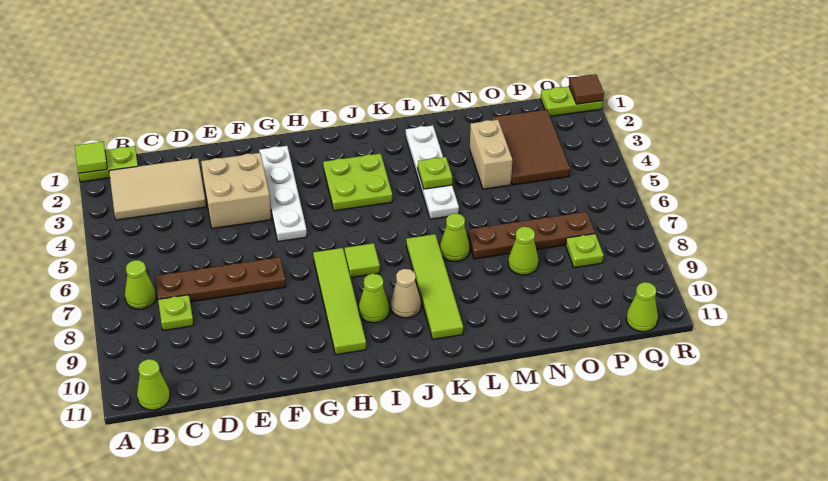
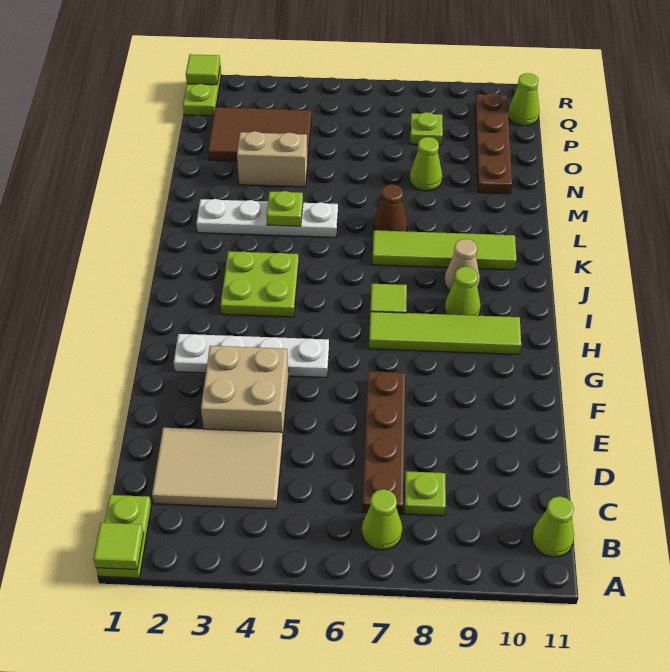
tan tile B2:D3 level 1 -> tan tile C2:D4 level 1
lime cone L7 level 1 -> brown cone L7 level 1
brown plate M7:P7 level 1 -> brown plate N10:Q10 level 1
brown tile R1 level 2 -> lime tile R1 level 2

